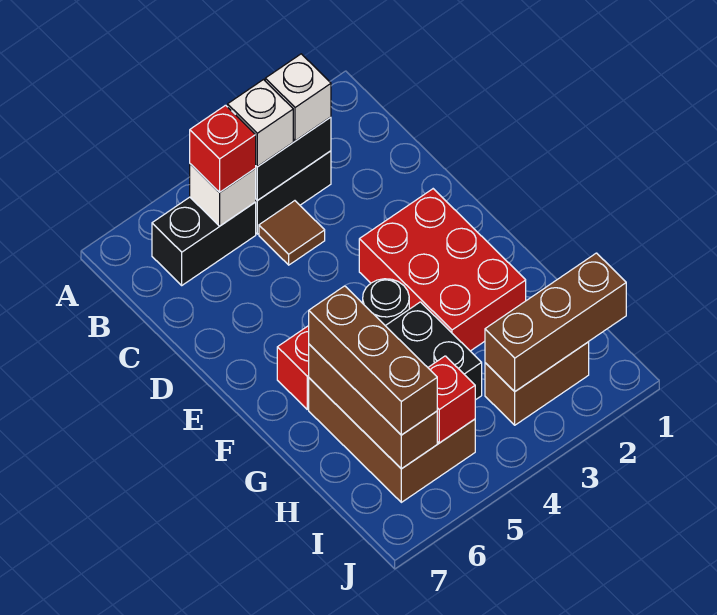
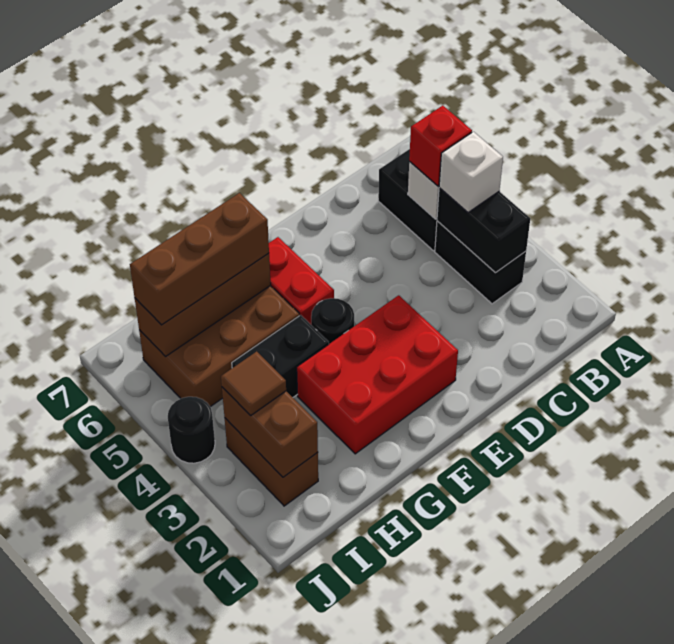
white brick B3 level 3 -> none
brown tile C4 level 1 -> brown tile I3 level 3
brown brick I1:I3 level 2 -> brown brick I2:I3 level 2
red brick I5 level 2 -> none
none -> black round brick J4 level 1

